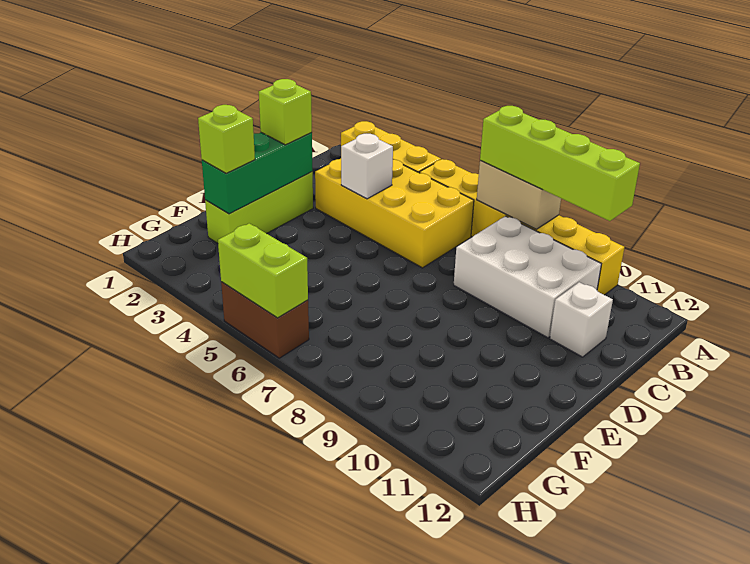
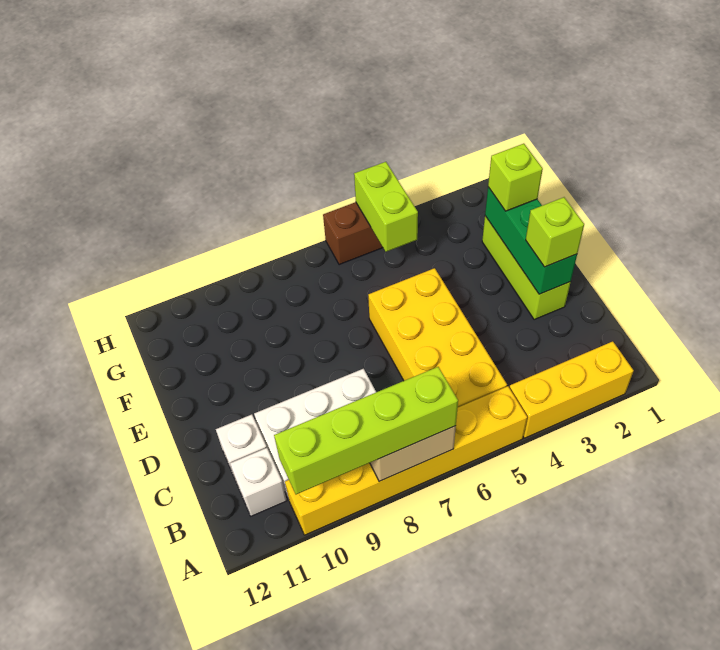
yellow brick B3:C6 level 1 -> yellow brick B5:E6 level 1
white brick C4 level 2 -> white brick B11 level 1
lime brick H5:H6 level 2 -> lime brick G5:H5 level 2

